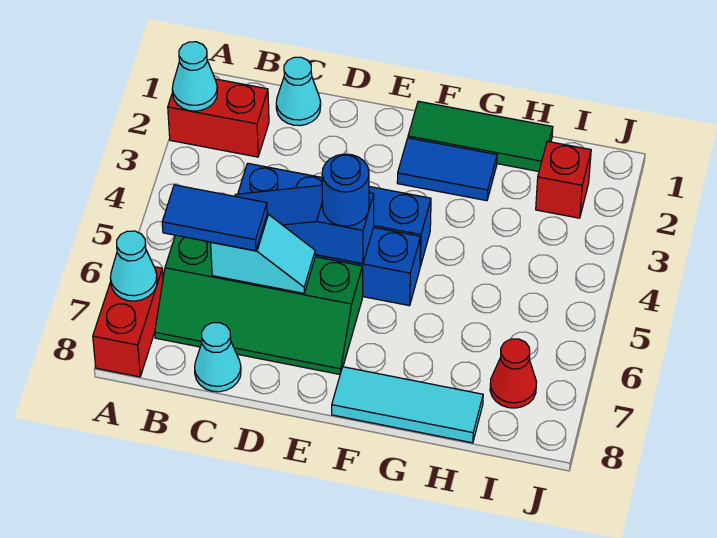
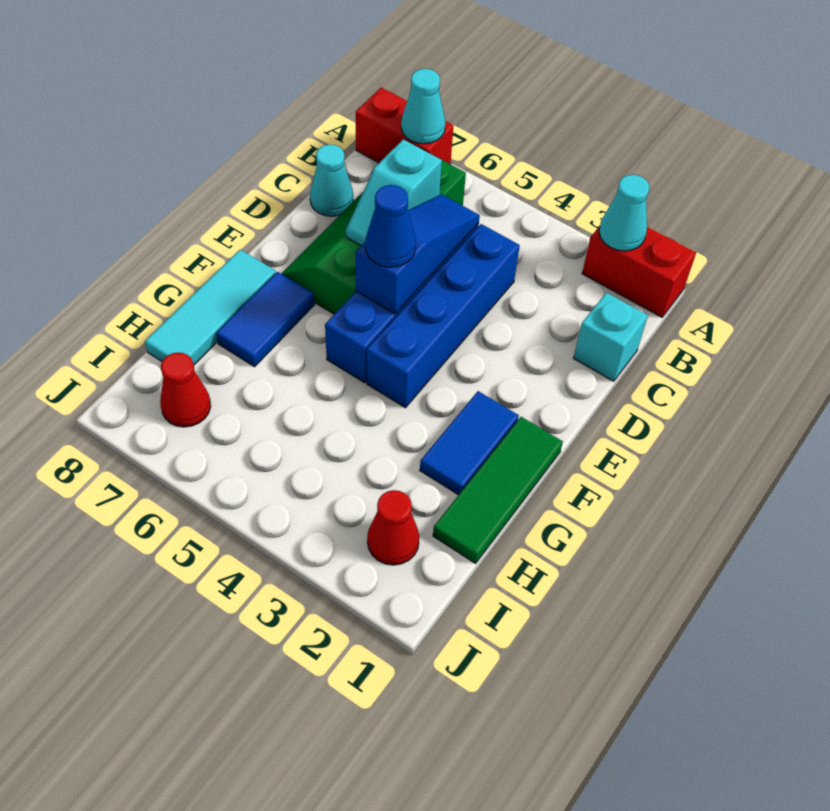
red brick A2:B2 level 1 -> red brick A1:A2 level 1
blue tile B6:C6 level 3 -> blue tile F7:G7 level 1
cyan cone C1 level 1 -> cyan brick C1 level 1
blue round brick E5 level 3 -> blue cone E5 level 3
red brick I2 level 1 -> red cone I2 level 1

